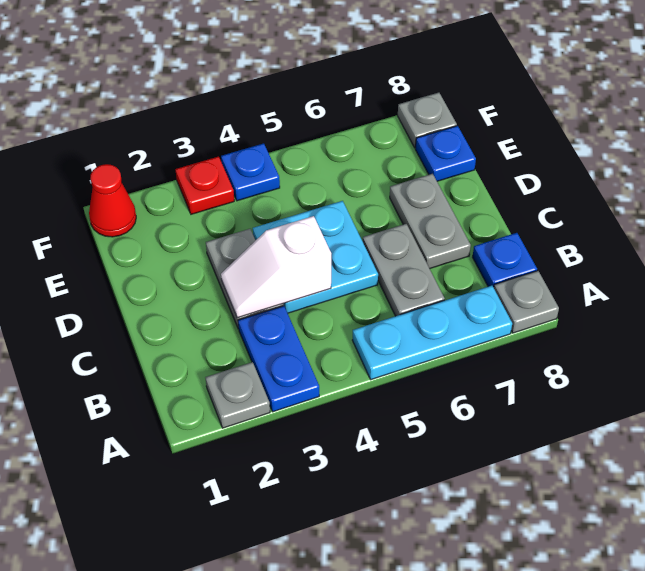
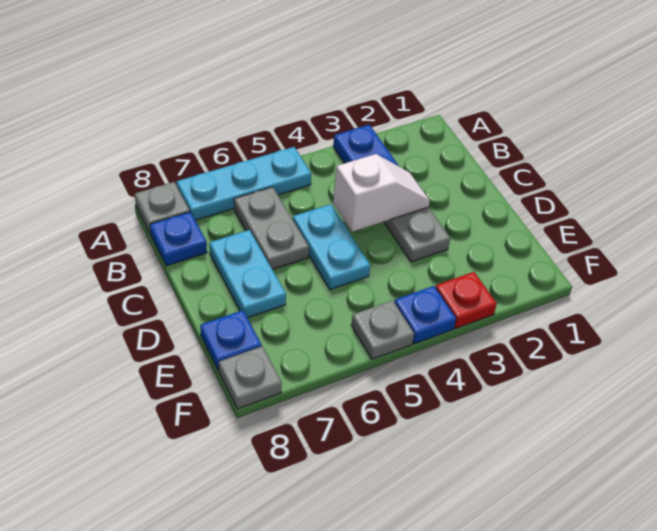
grey plate A2 level 1 -> grey plate F5 level 1
cyan plate C4:D5 level 1 -> cyan plate C5:D5 level 1
grey plate C7:D7 level 1 -> cyan plate C7:D7 level 1
red cone F1 level 1 -> none

